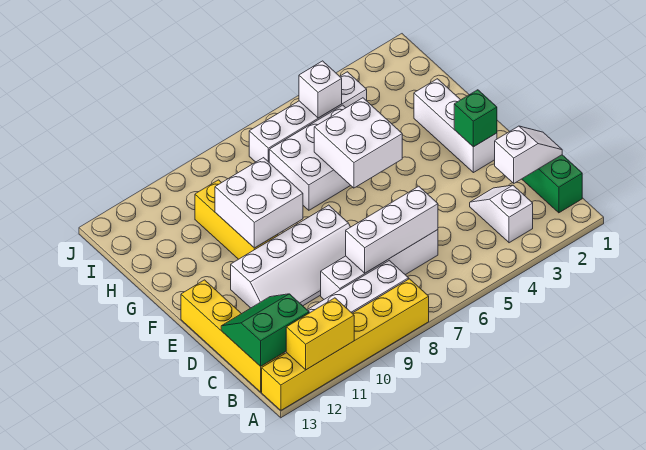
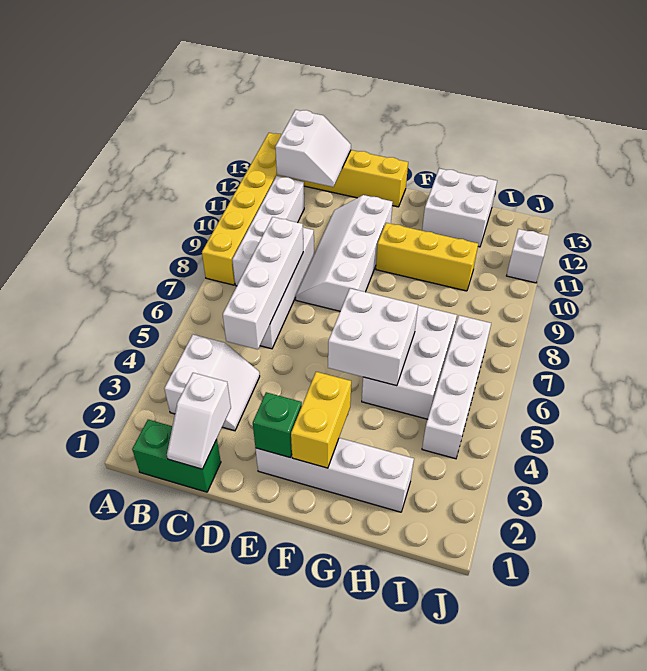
yellow brick A11:A12 level 2 -> yellow brick F2:F3 level 2
white slope B3:C3 level 1 top B -> white slope B3:C4 level 1 top B
green slope B12:C13 level 2 top B -> white slope B12:C13 level 2 top B
white brick C6:C8 level 2 -> white brick C5:C8 level 2
white brick E2:G2 level 1 -> white brick E2:H2 level 1
white brick F9:G10 level 2 -> white brick G12:H13 level 1
white brick I5 level 2 -> white brick J11 level 1

